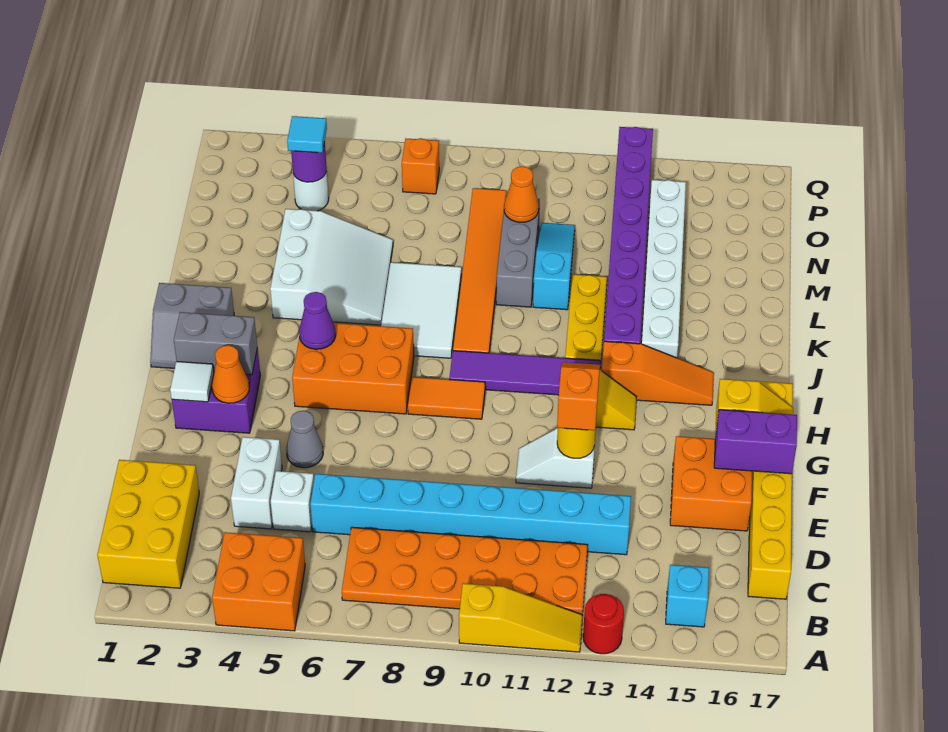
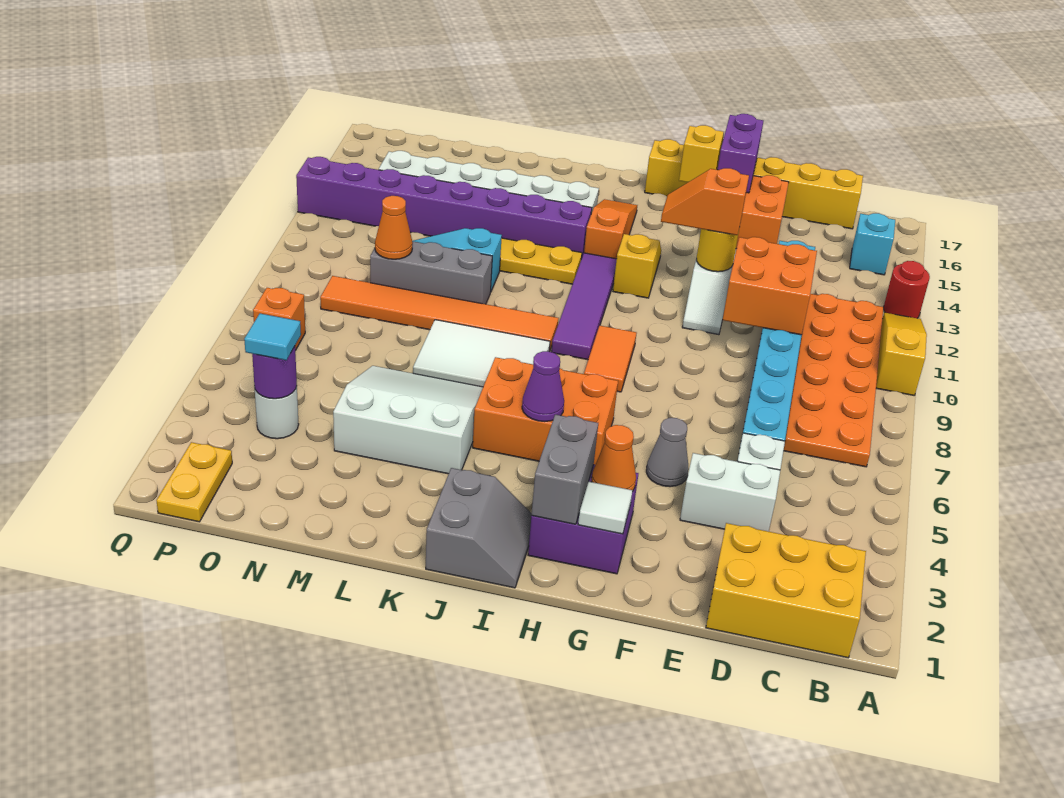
orange brick A4:B5 level 1 -> orange brick D10:E11 level 2
orange brick H5:I7 level 1 -> orange brick H5:J6 level 1
none -> yellow plate P1:P2 level 1

